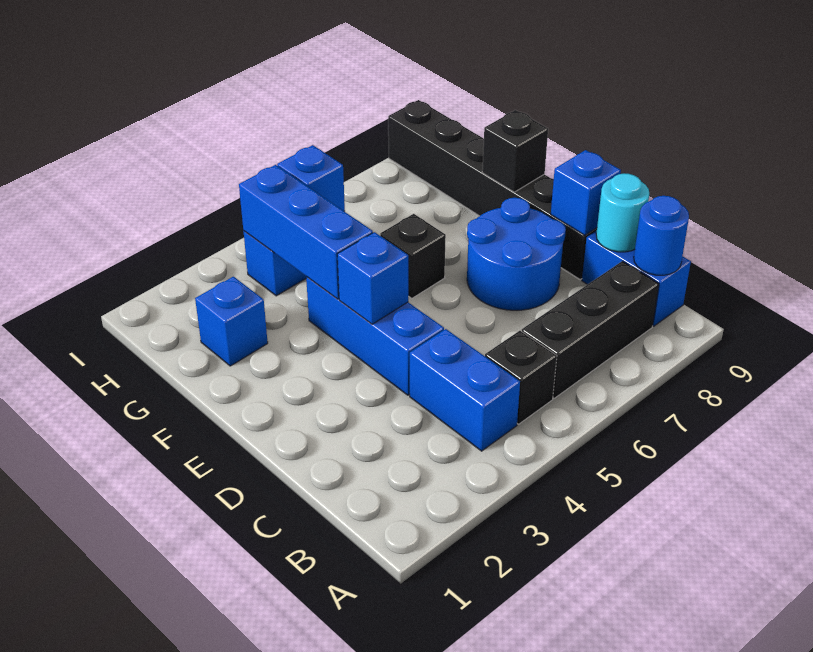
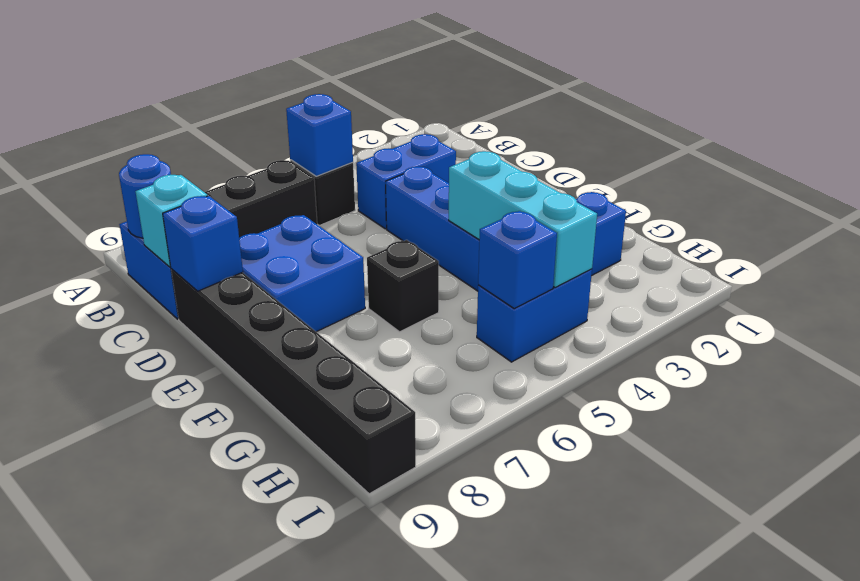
blue brick B4:C4 level 1 -> blue brick C3:C4 level 1
cyan round brick C9 level 2 -> cyan brick C9 level 2
blue round brick D7:E8 level 1 -> blue brick D7:E8 level 1
blue brick E4 level 2 -> blue brick B5 level 2
blue brick F4:H4 level 2 -> cyan brick F4:H4 level 2
black brick F9 level 2 -> none

